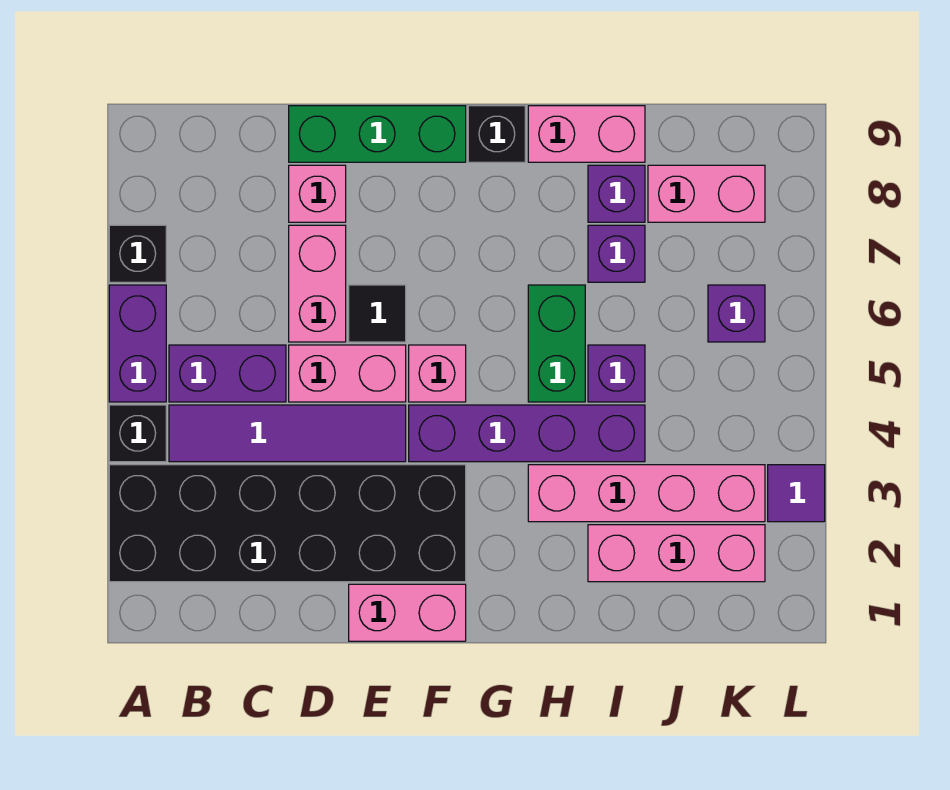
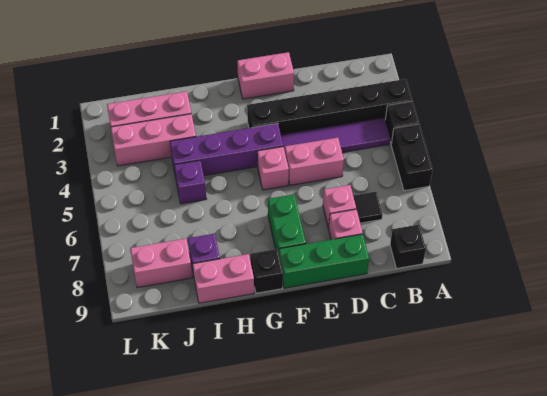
black brick A2:F3 level 1 -> black brick A3:F3 level 1
purple brick A5:A6 level 1 -> black brick A5:A6 level 1
black brick A7 level 1 -> black brick B9 level 1
purple brick B5:C5 level 1 -> none
pink brick D6:D7 level 1 -> pink brick D7 level 1
black tile E6 level 1 -> black tile C7 level 1
pink brick H3:K3 level 1 -> pink brick I3:K3 level 1
green brick H5:H6 level 1 -> green brick F7:F8 level 1
purple brick I7 level 1 -> none
purple brick K6 level 1 -> none
purple tile L3 level 1 -> none

